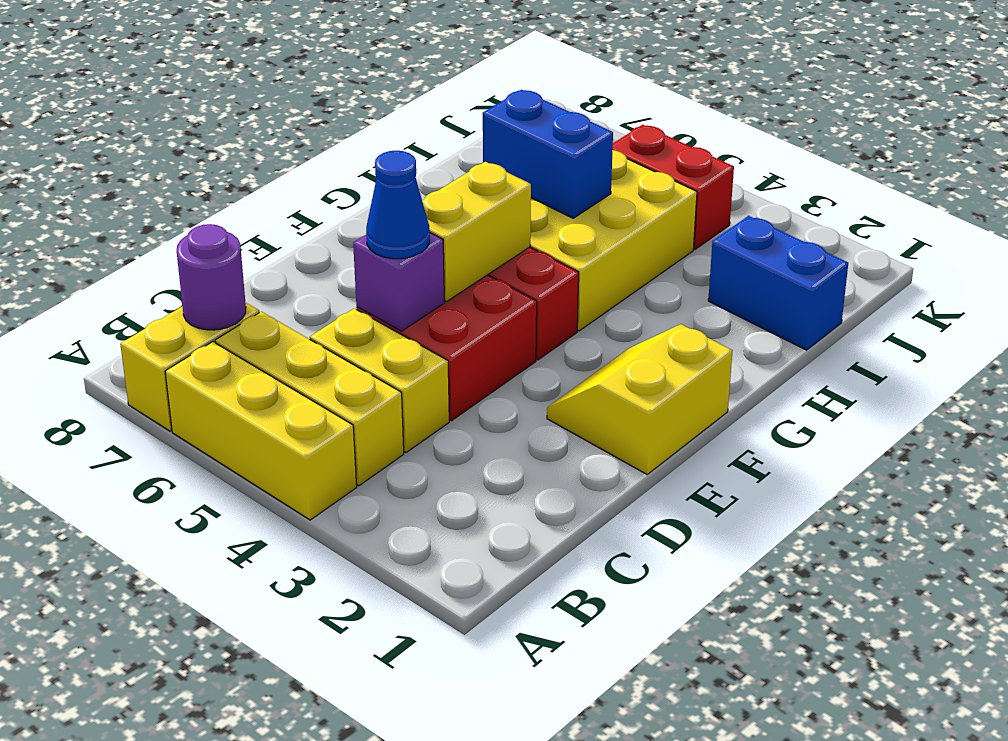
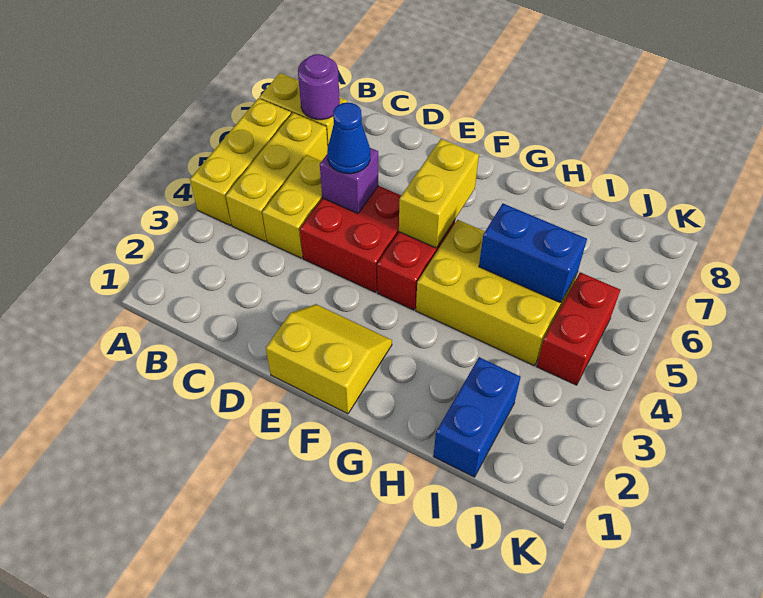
yellow brick E5:F5 level 2 -> yellow brick F5:F6 level 2
blue brick H5:H6 level 2 -> blue brick H5:I5 level 2

